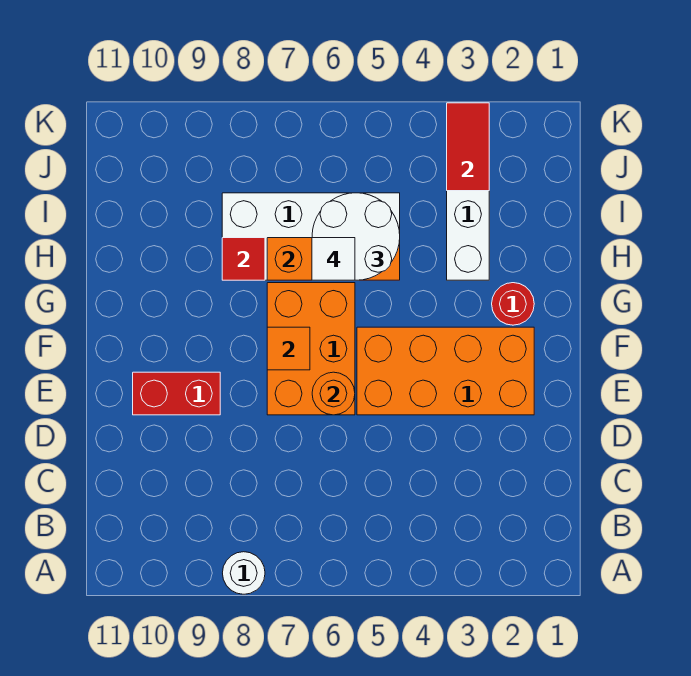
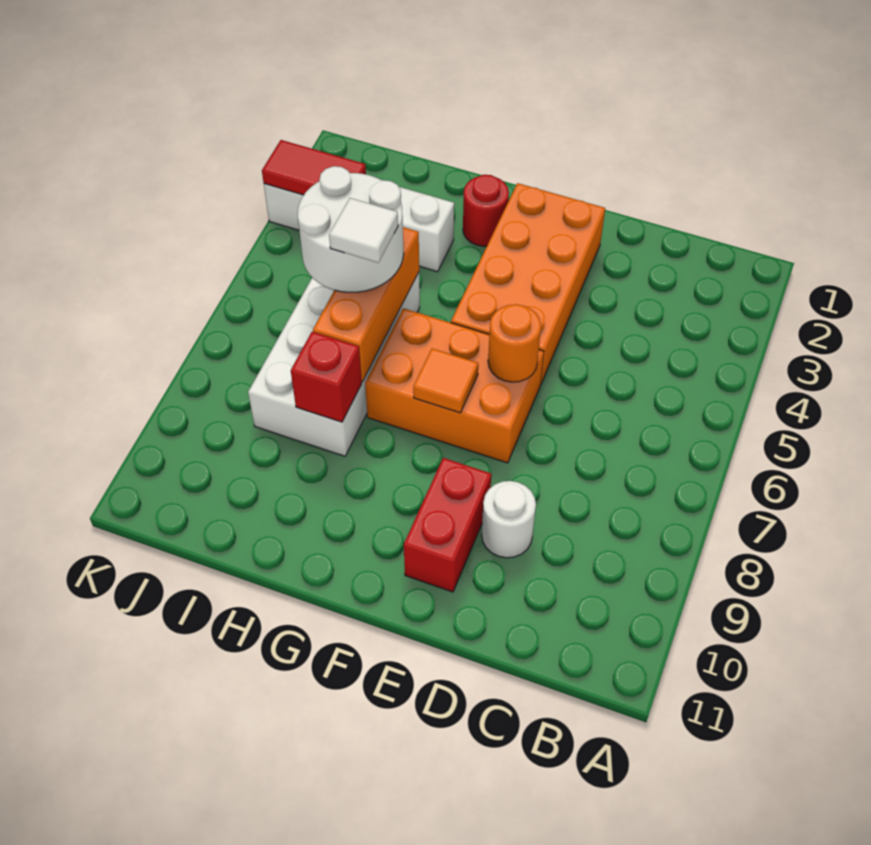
white round brick A8 level 1 -> white round brick D9 level 1
red tile H8 level 2 -> red brick H8 level 2

